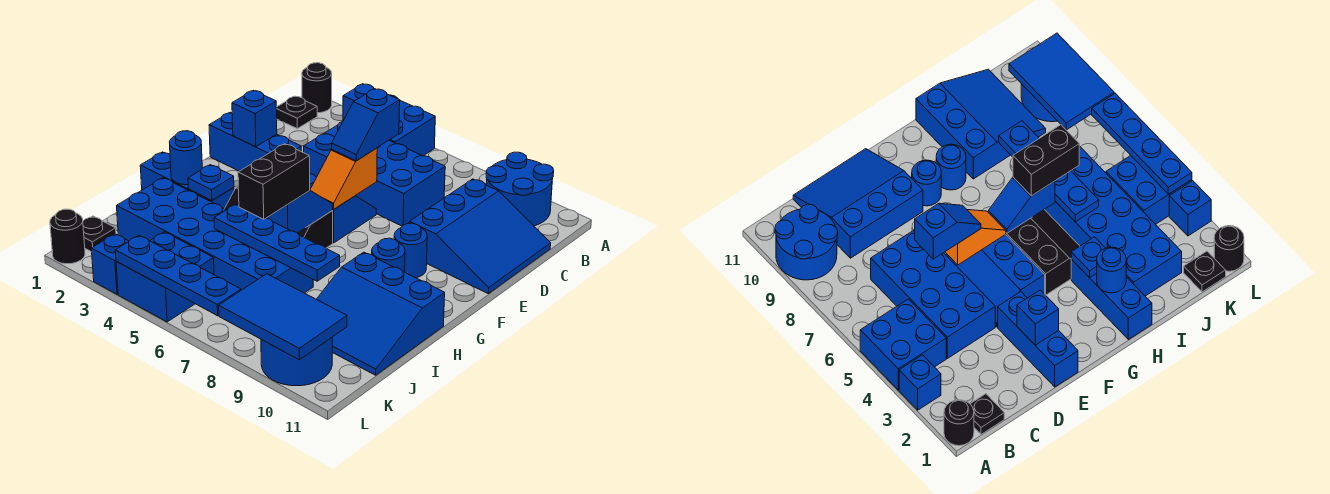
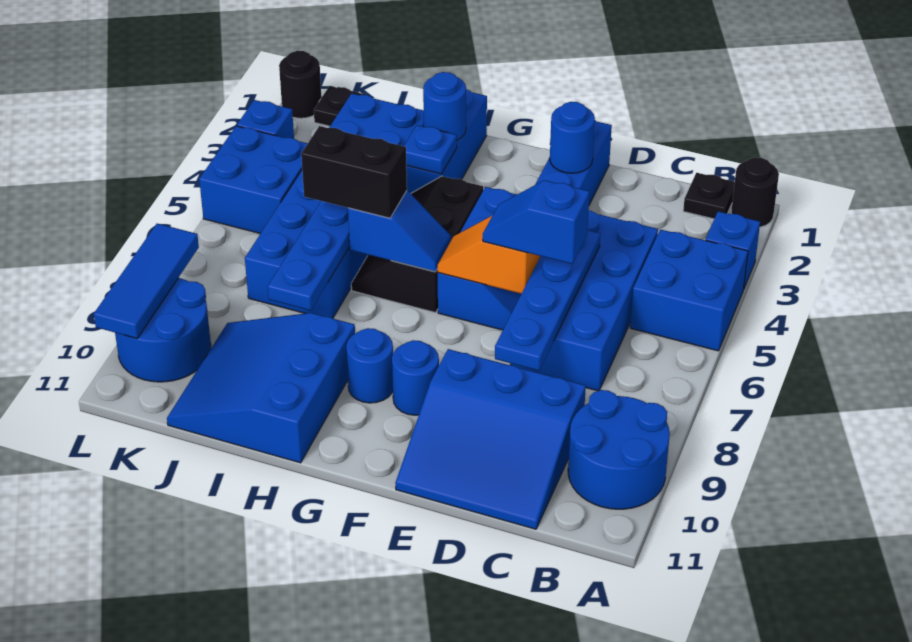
blue brick E2 level 2 -> blue round brick E2 level 2
blue tile K8:L10 level 2 -> blue tile L8:L10 level 2
blue plate L4:L7 level 2 -> blue plate D5:D8 level 2

